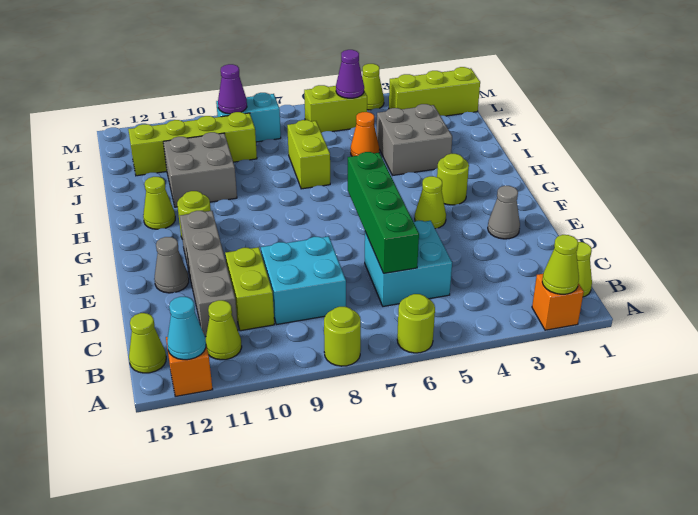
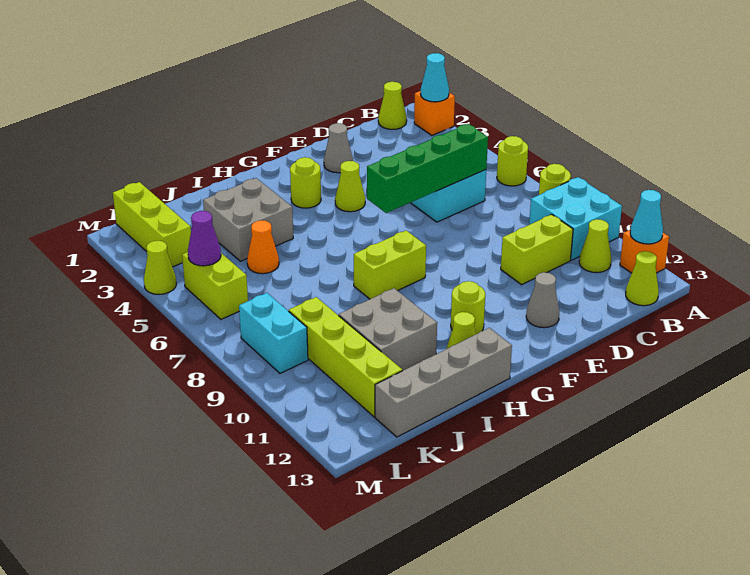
lime cone A2 level 2 -> cyan cone A2 level 2
cyan brick C8:D9 level 1 -> cyan brick A9:B10 level 1
grey brick C11:F11 level 1 -> grey brick H13:K13 level 1
lime brick I7:J7 level 1 -> lime brick G8:H8 level 1
purple cone L9 level 2 -> none

